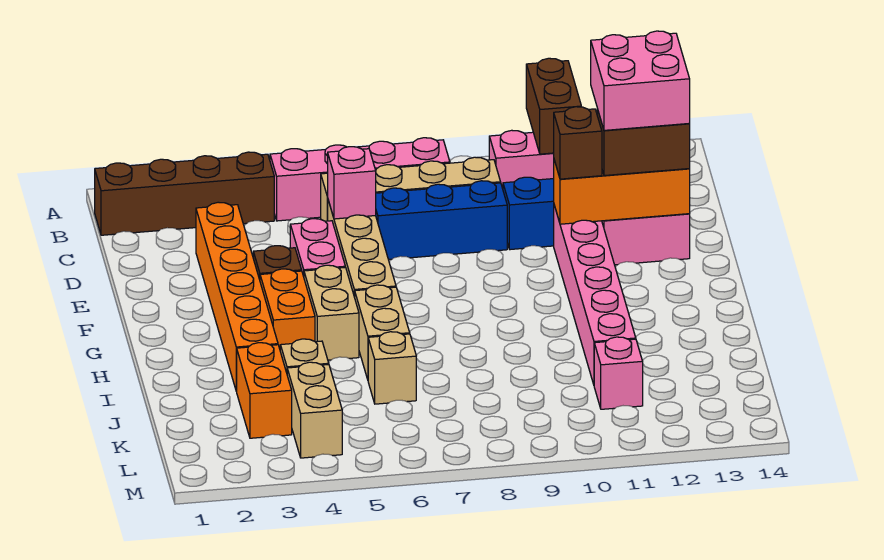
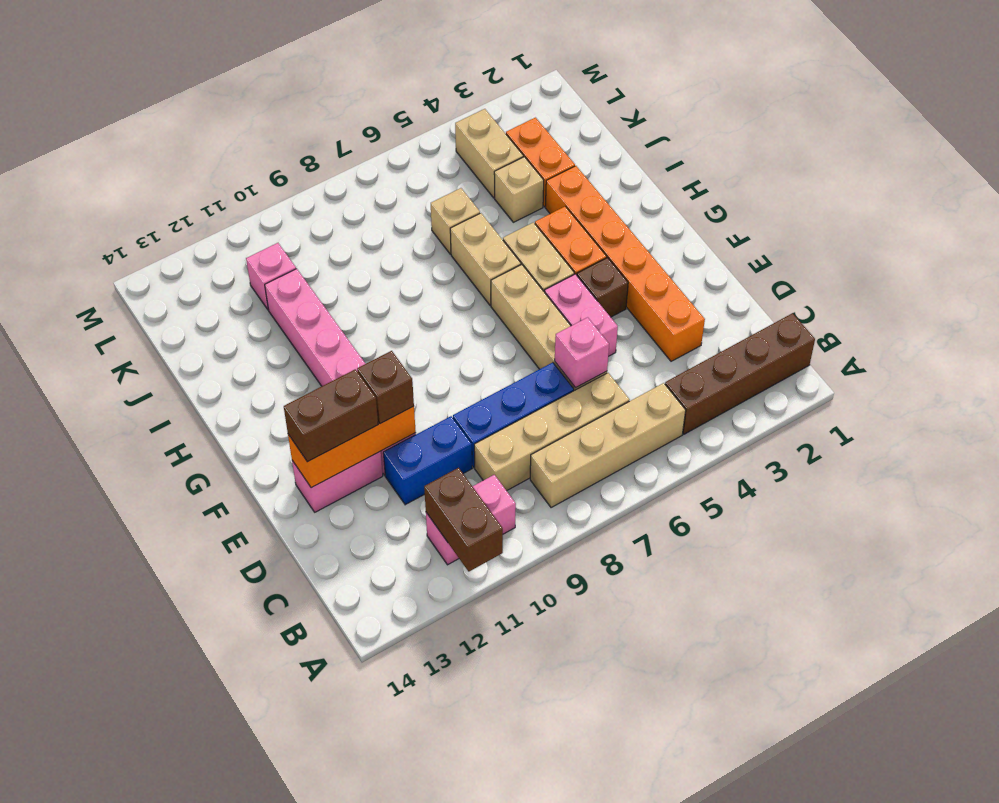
pink brick B5:B8 level 1 -> tan brick B5:B8 level 1
pink brick D12:E13 level 4 -> none

